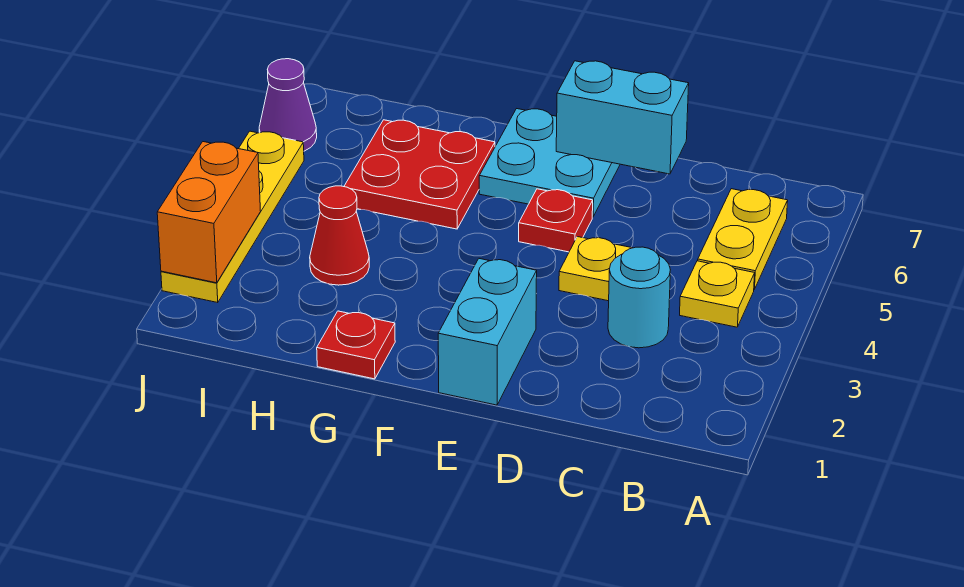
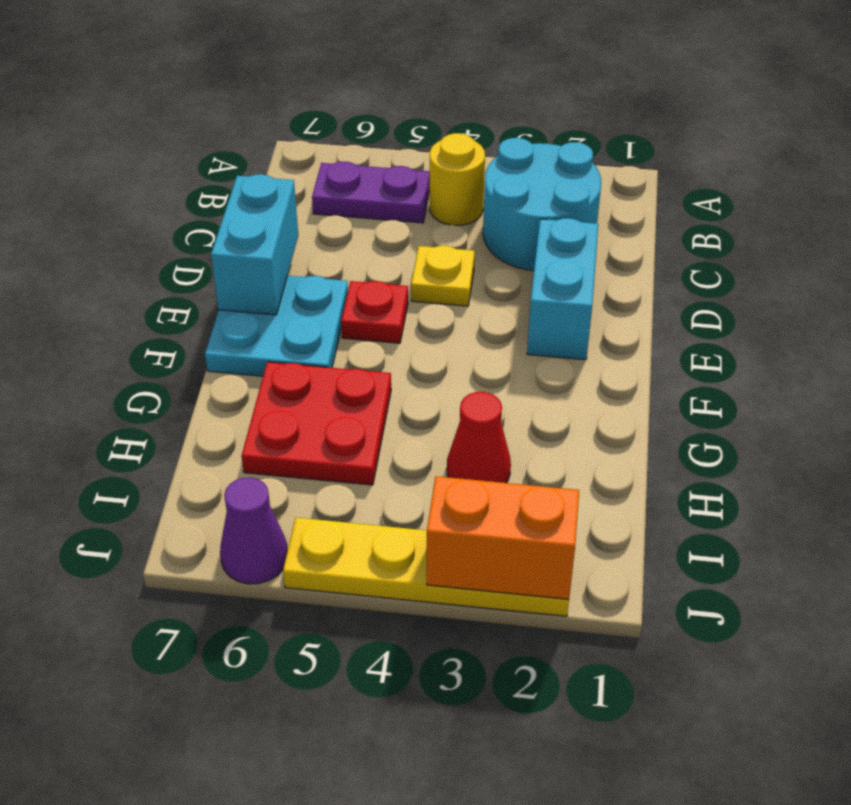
yellow plate B4 level 1 -> yellow round brick B4 level 1
yellow plate B5:B6 level 1 -> purple plate B5:B6 level 1
cyan round brick C3 level 1 -> cyan round brick B2:C3 level 1
cyan brick E1:E2 level 1 -> cyan brick D2:E2 level 1
red plate G1 level 1 -> none

